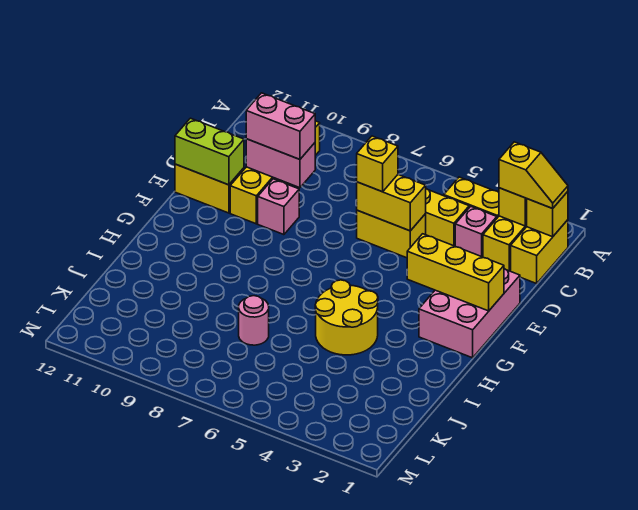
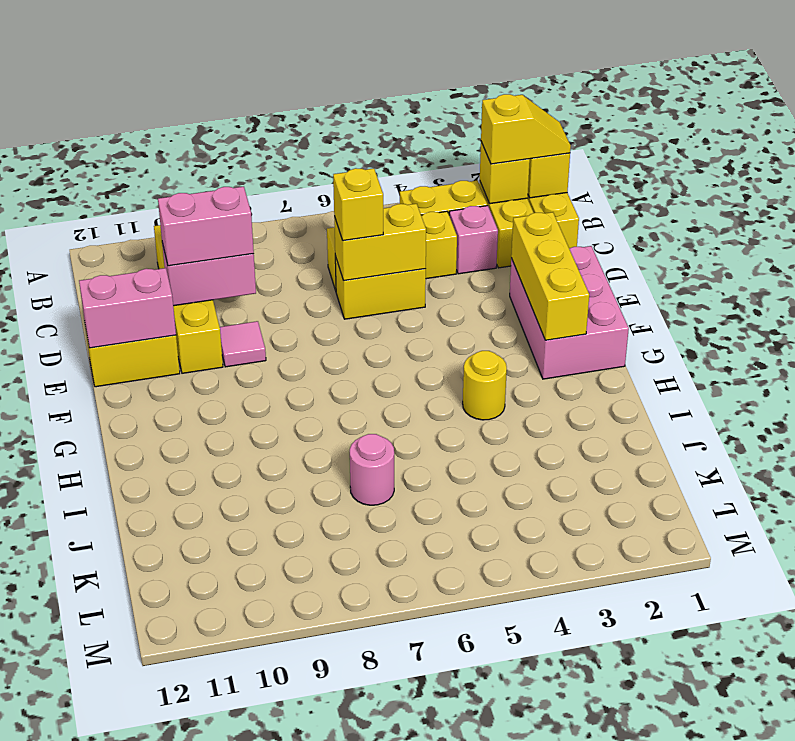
pink brick E9 level 1 -> pink tile E9 level 1
lime brick E11:E12 level 2 -> pink brick E11:E12 level 2
yellow brick F1:F3 level 2 -> yellow brick E2:G2 level 2
yellow round brick H4:I5 level 1 -> yellow round brick H4 level 1

